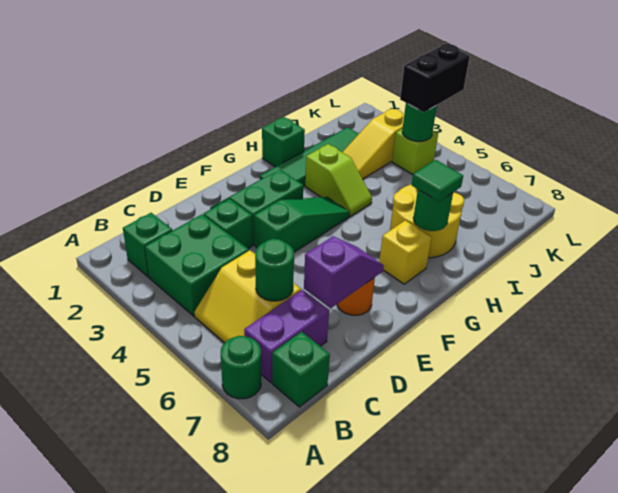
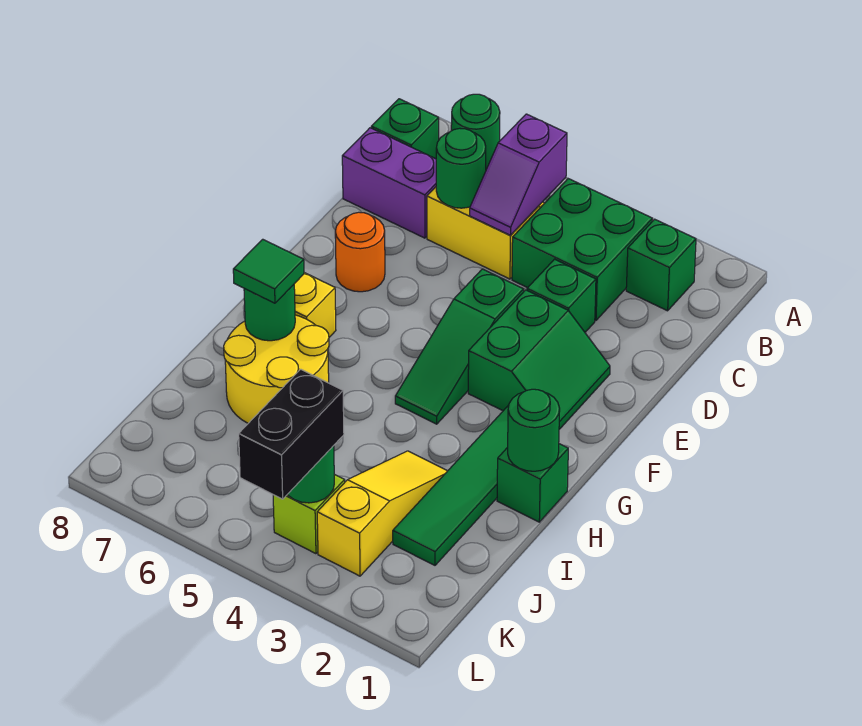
purple brick B7:C7 level 1 -> purple brick C7:C8 level 1
purple slope D7:E7 level 2 top D -> purple slope B5:C5 level 2 top B
none -> green round brick H1 level 2
lime slope H3:H4 level 1 top 3 -> none

